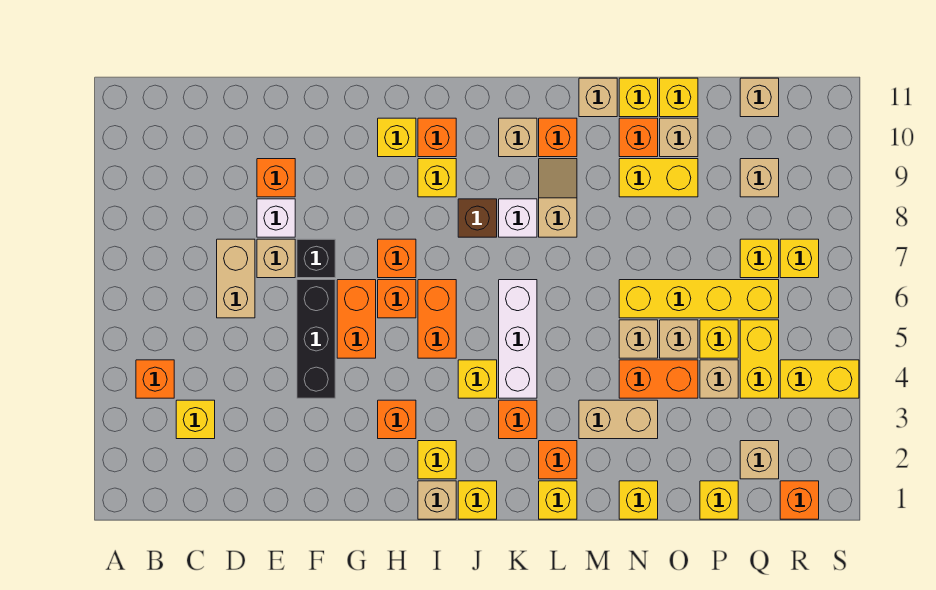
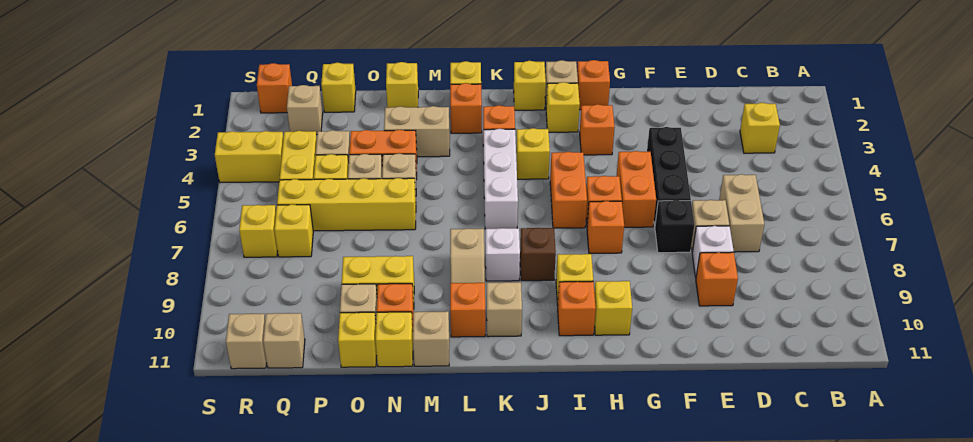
orange brick B4 level 1 -> orange brick H1 level 1
tan brick Q9 level 1 -> tan brick R11 level 1

